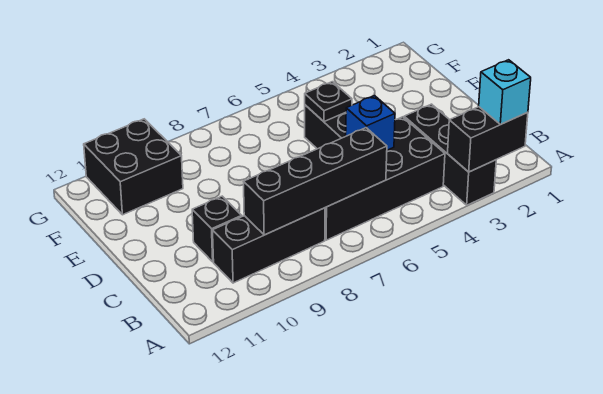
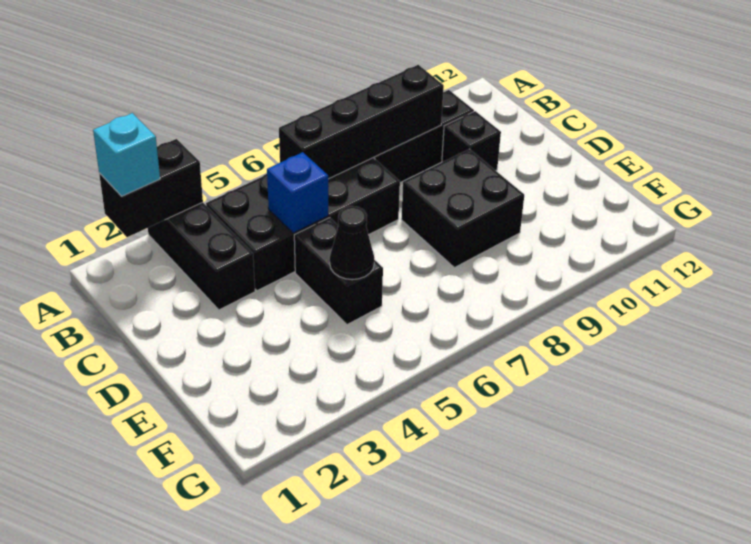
black plate E5 level 2 -> black cone E5 level 2
black brick F10:G11 level 1 -> black brick D8:E9 level 1

